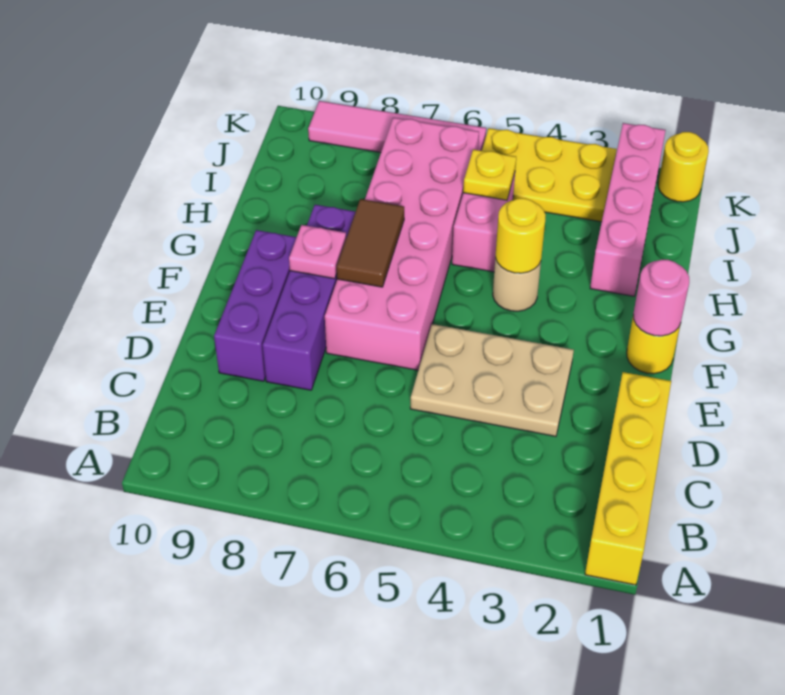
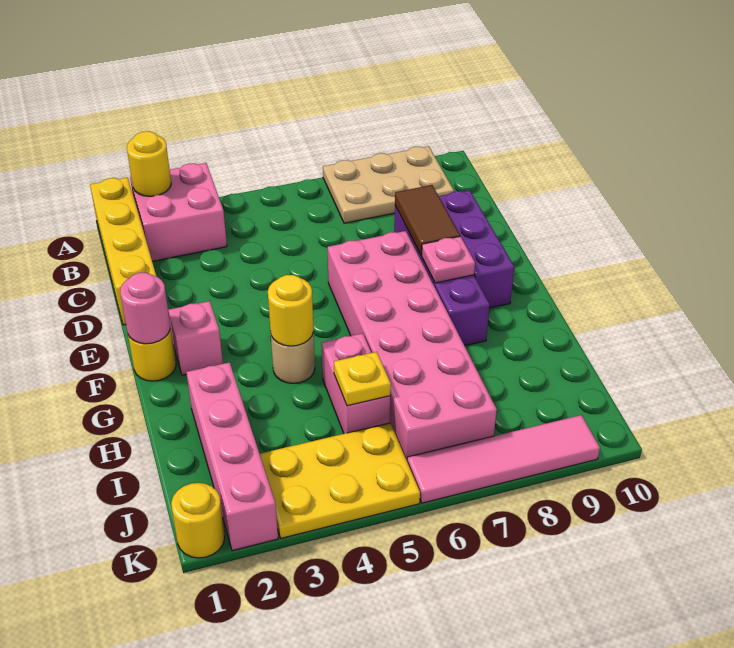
none -> pink brick A2:B3 level 1
none -> yellow round brick A2 level 2
tan plate D3:E5 level 1 -> tan plate A7:B9 level 1
none -> pink brick F2 level 1
brown tile F7:G7 level 2 -> brown tile D8:E8 level 2

